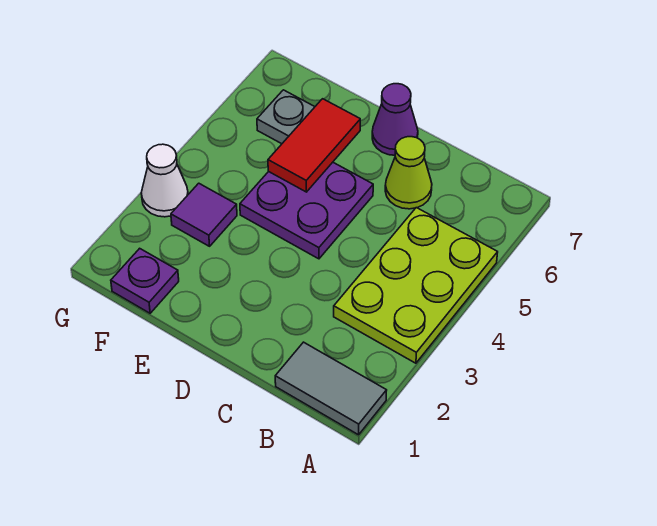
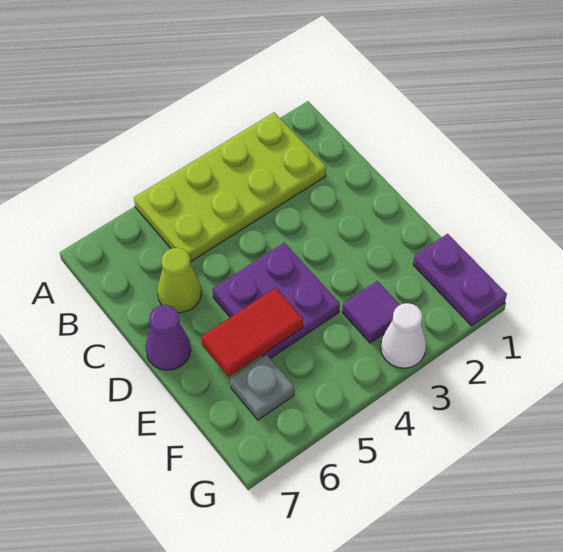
grey tile A1:B1 level 1 -> none
lime plate A3:B5 level 1 -> lime plate A2:B5 level 1
purple plate F1 level 1 -> purple plate F1:G1 level 1

